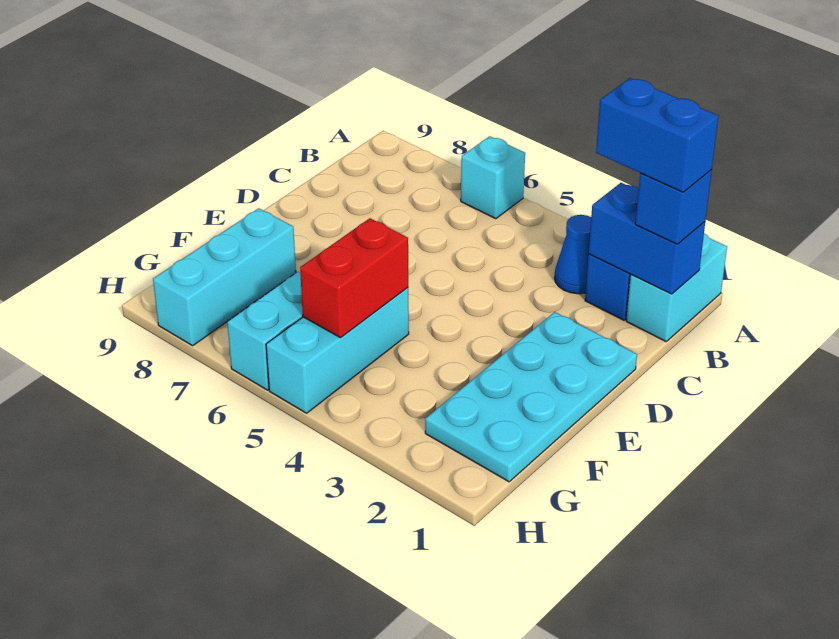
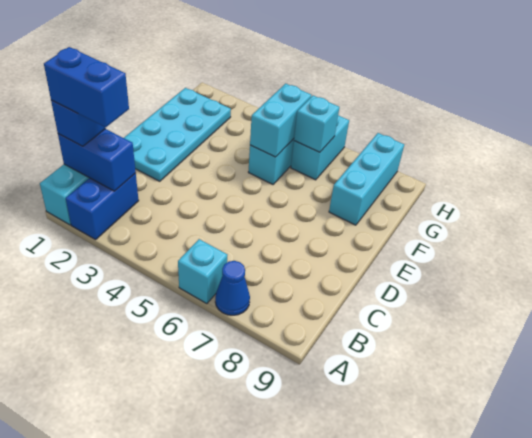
blue cone B3 level 1 -> blue cone A7 level 1
red brick F5:G5 level 2 -> cyan brick F5:G5 level 2
none -> cyan brick G6 level 2

